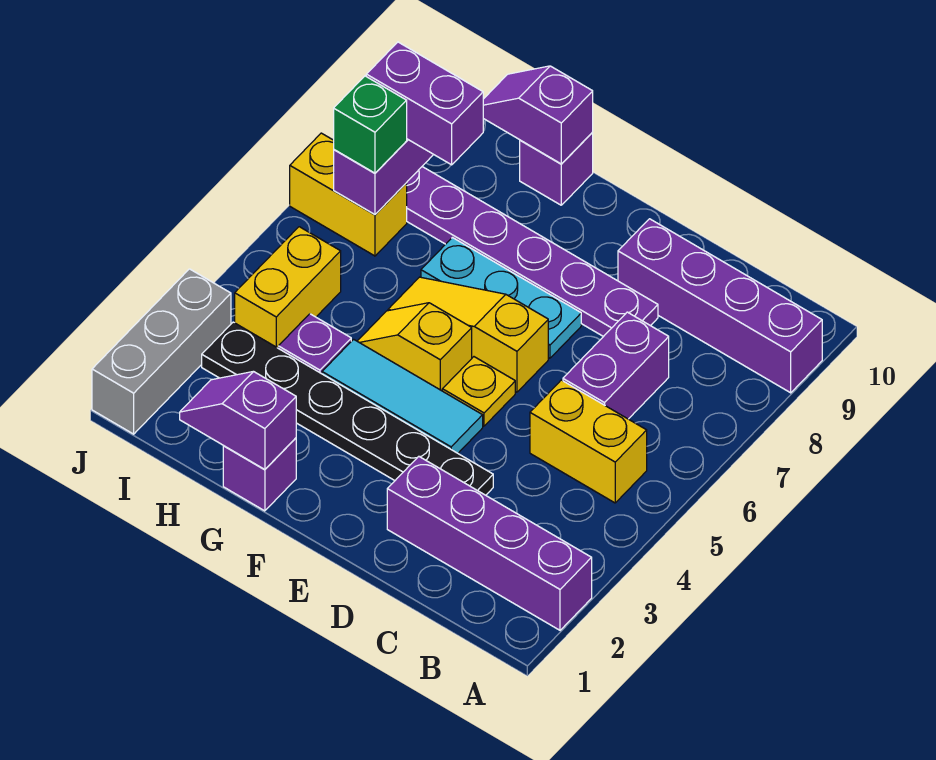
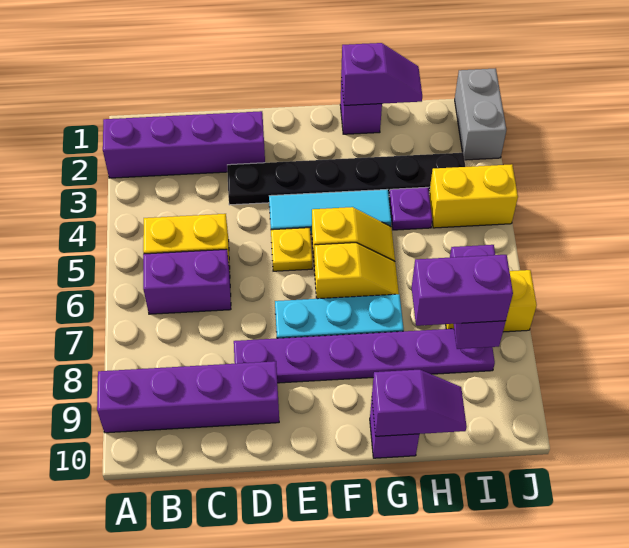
purple brick C6:C7 level 1 -> purple brick B6:C6 level 1
yellow slope E6:G6 level 1 top E -> yellow slope F6:G6 level 1 top F
yellow brick I4:I5 level 1 -> yellow brick I4:J4 level 1
green brick I7 level 3 -> none
grey brick J1:J3 level 1 -> grey brick J1:J2 level 1

